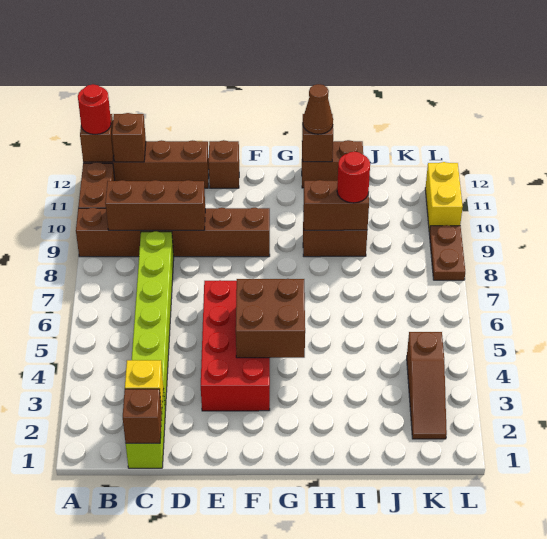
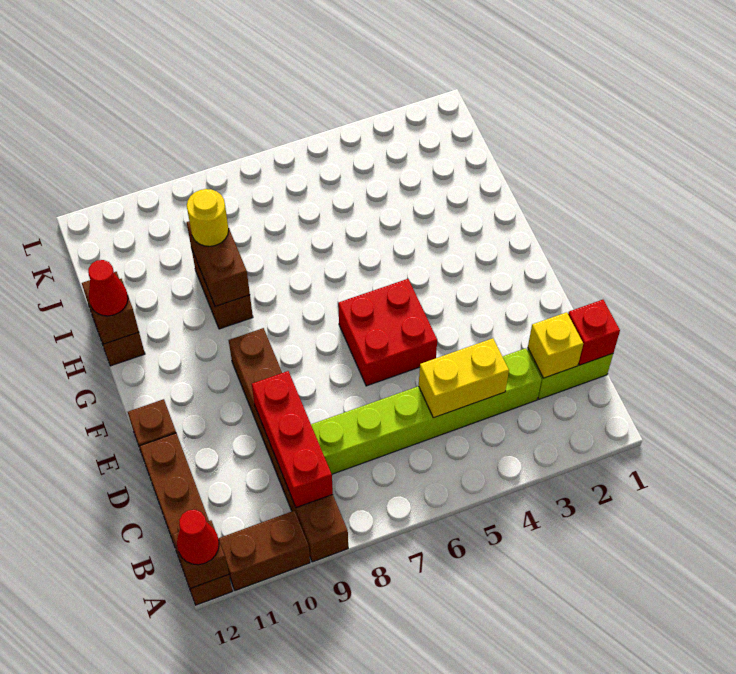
red round brick A12 level 3 -> red cone A12 level 3
brown brick B9:D9 level 2 -> red brick B9:D9 level 2
brown brick B12 level 2 -> none
brown brick C1 level 2 -> red brick C1 level 2
red brick E3:F6 level 1 -> red brick E5:F6 level 1
brown brick F4:G5 level 2 -> none
brown cone H12 level 3 -> red cone H12 level 3
red round brick I9 level 3 -> yellow round brick I9 level 3
brown slope K2:K4 level 1 top 4 -> none
brown plate L8:L9 level 1 -> none
yellow brick L10:L11 level 1 -> yellow brick C4:C5 level 2

